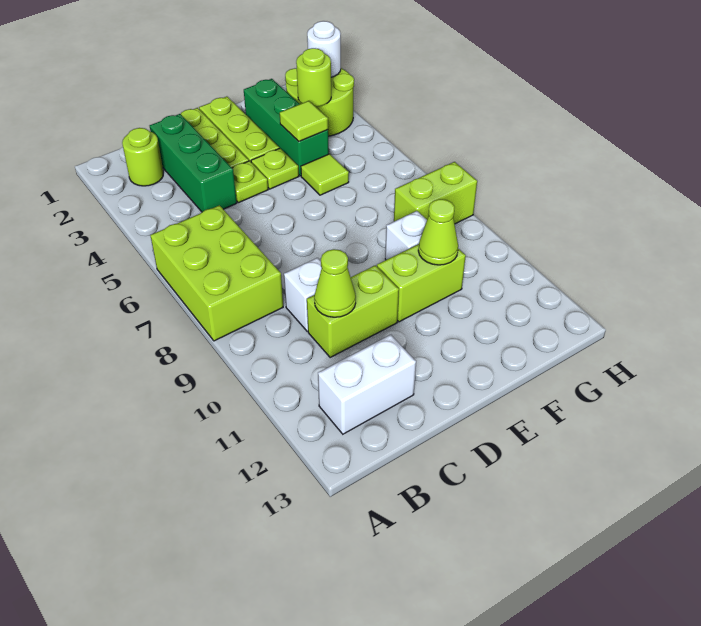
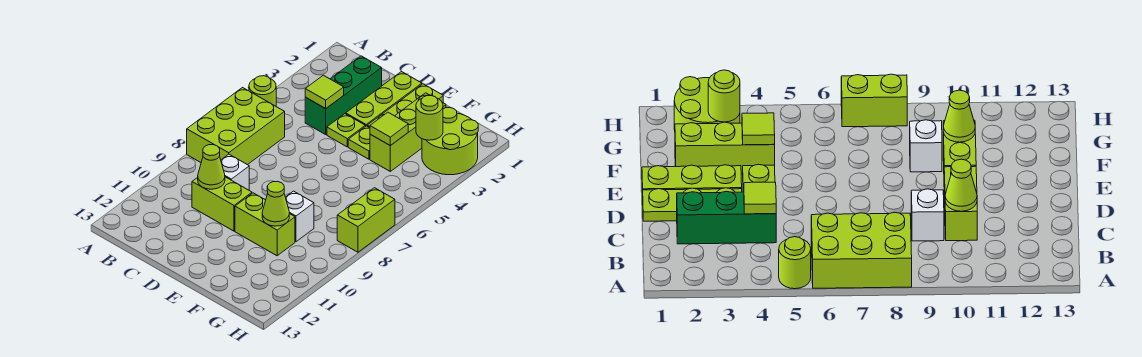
lime round brick B2 level 1 -> lime round brick A5 level 1
white brick B12:C12 level 1 -> none
green brick F2:F4 level 1 -> lime brick F2:F4 level 1
lime tile F5 level 1 -> lime tile C4 level 2
lime brick G8:H8 level 1 -> lime brick H7:H8 level 1
white round brick H2 level 2 -> none

